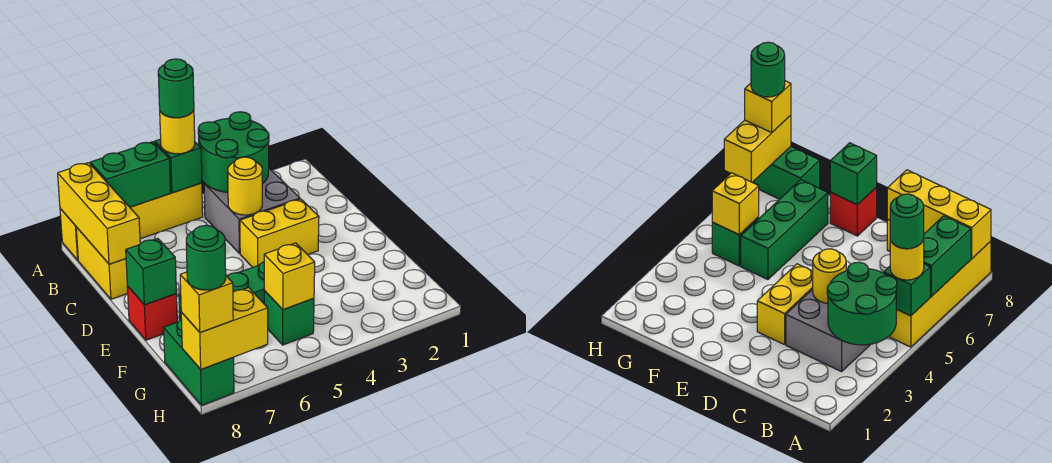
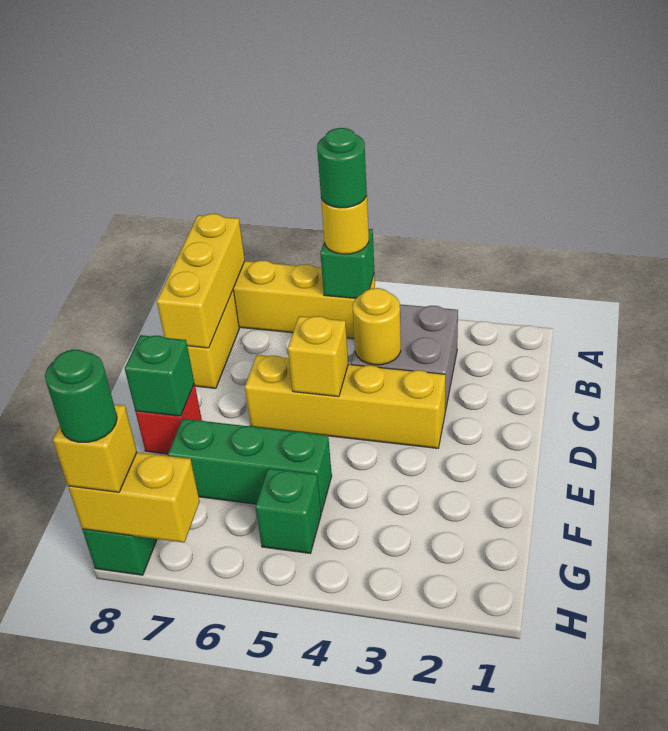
green round brick A3:B4 level 2 -> none
green brick A6:A7 level 2 -> none
yellow brick D3:D4 level 1 -> yellow brick D3:D6 level 1
yellow brick G5 level 2 -> yellow brick D5 level 2

